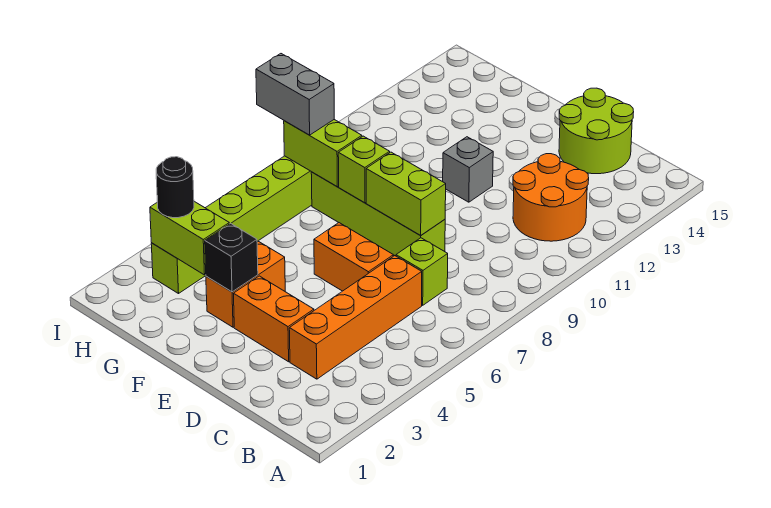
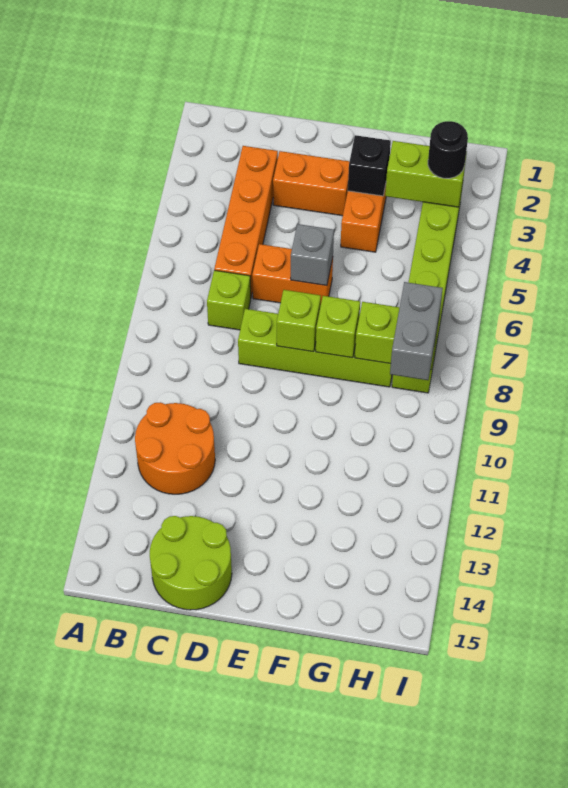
lime brick D8:E8 level 2 -> lime brick E8 level 2
grey brick E11 level 1 -> grey brick E6 level 2
grey brick H8:I8 level 3 -> grey brick H8:H9 level 3

